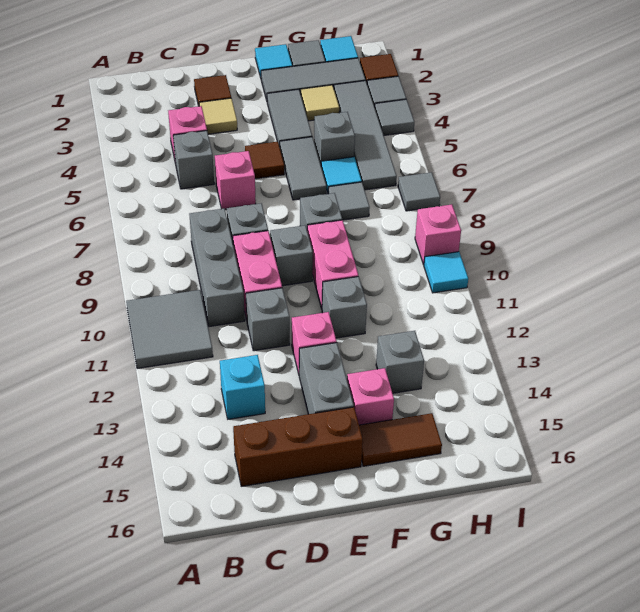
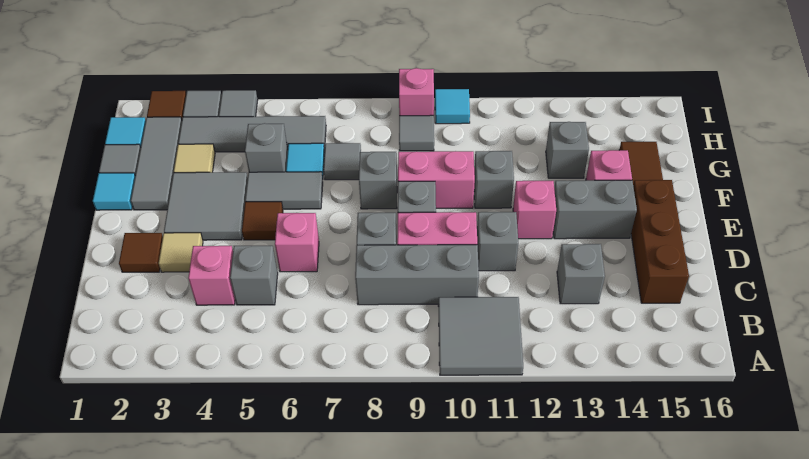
cyan brick C13 level 1 -> grey brick C13 level 1
grey tile F3:F4 level 1 -> grey tile E3:F4 level 1
grey tile I7 level 1 -> grey tile H9 level 1

